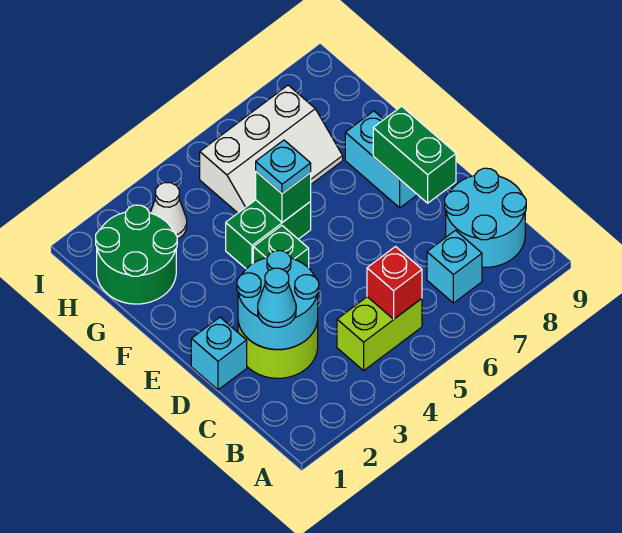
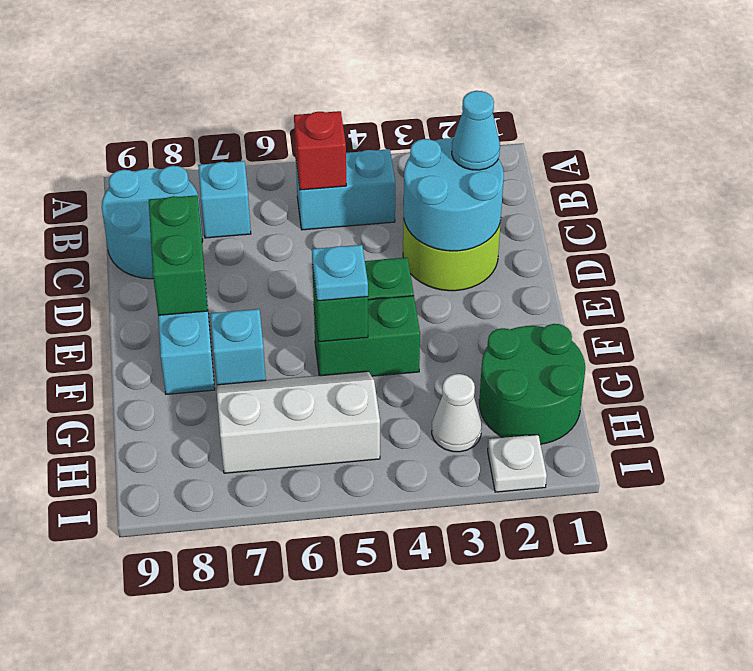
lime brick B4:B5 level 1 -> cyan brick B4:B5 level 1
cyan brick D1 level 1 -> cyan brick F7 level 1
none -> white plate I2 level 1

